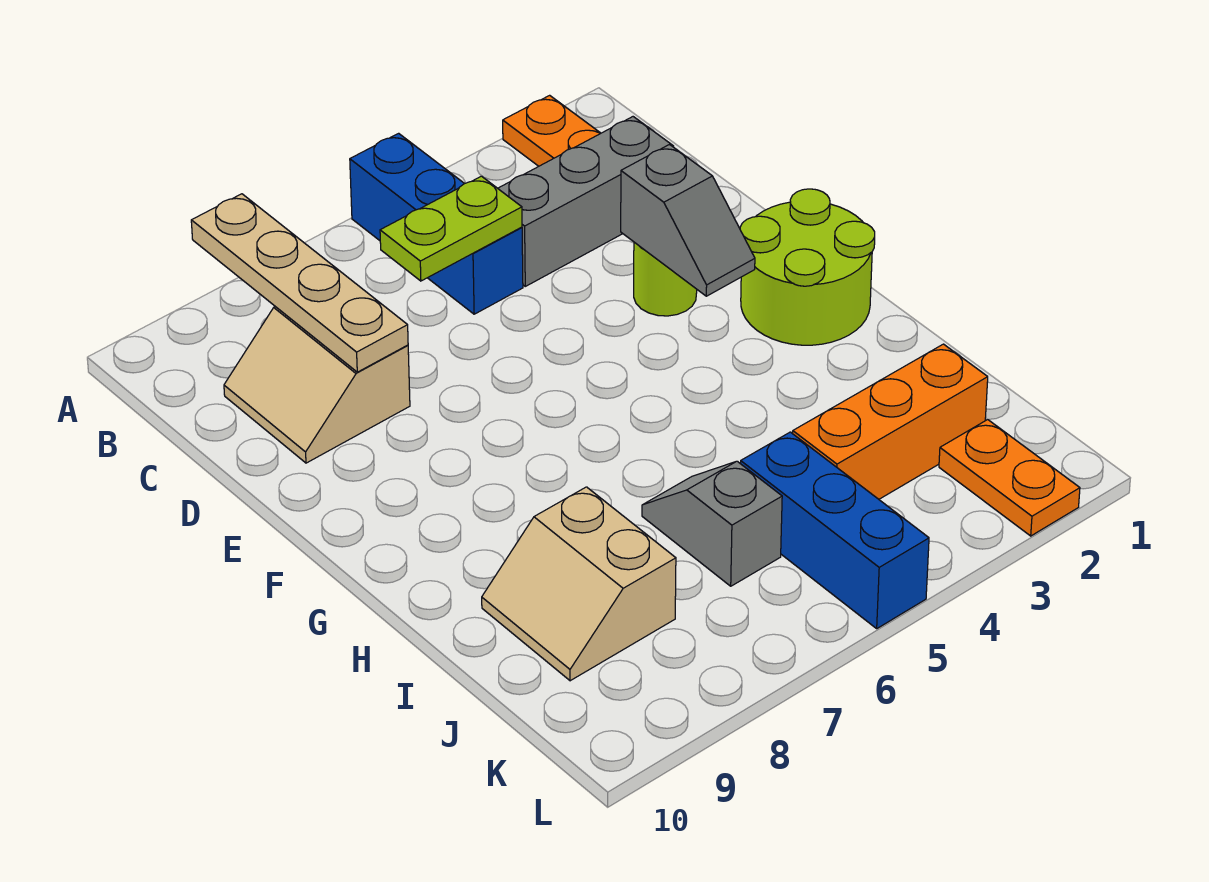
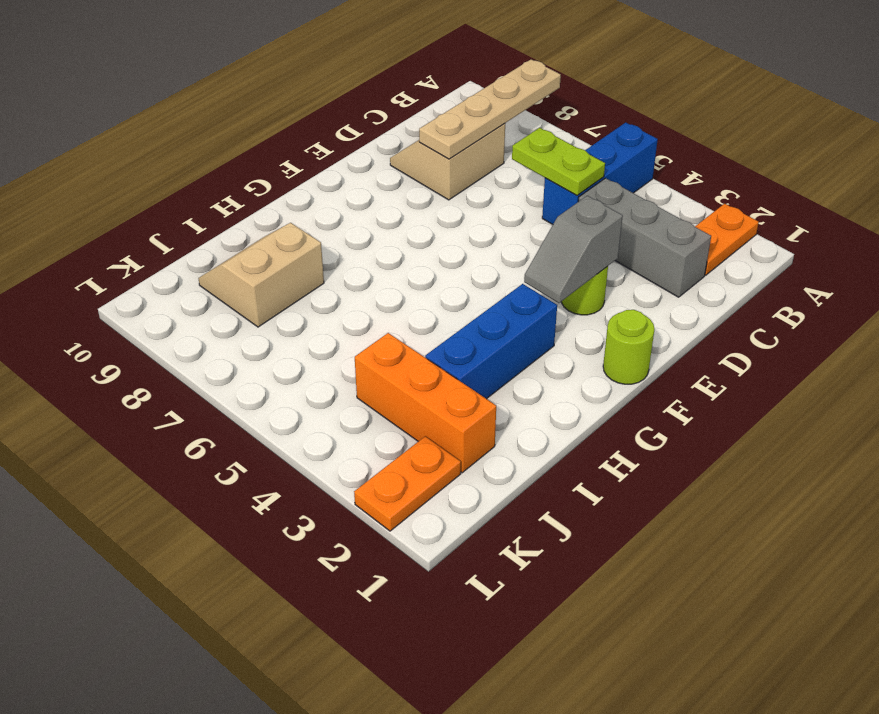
lime round brick F1:G2 level 1 -> lime round brick F1 level 1
grey slope I6:J6 level 1 top J -> none
blue brick J5:L5 level 1 -> blue brick G3:I3 level 1

